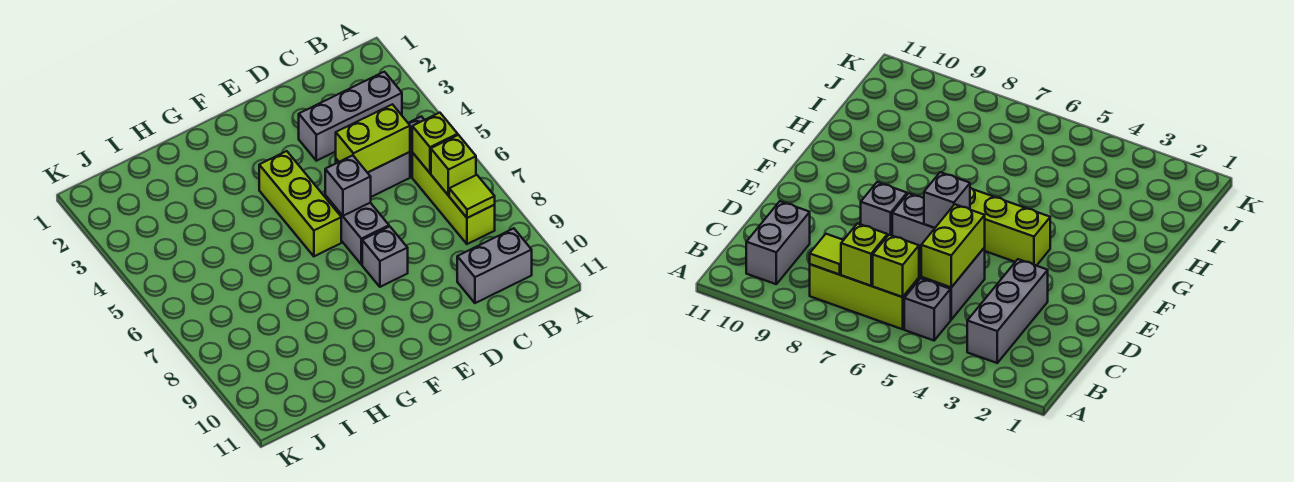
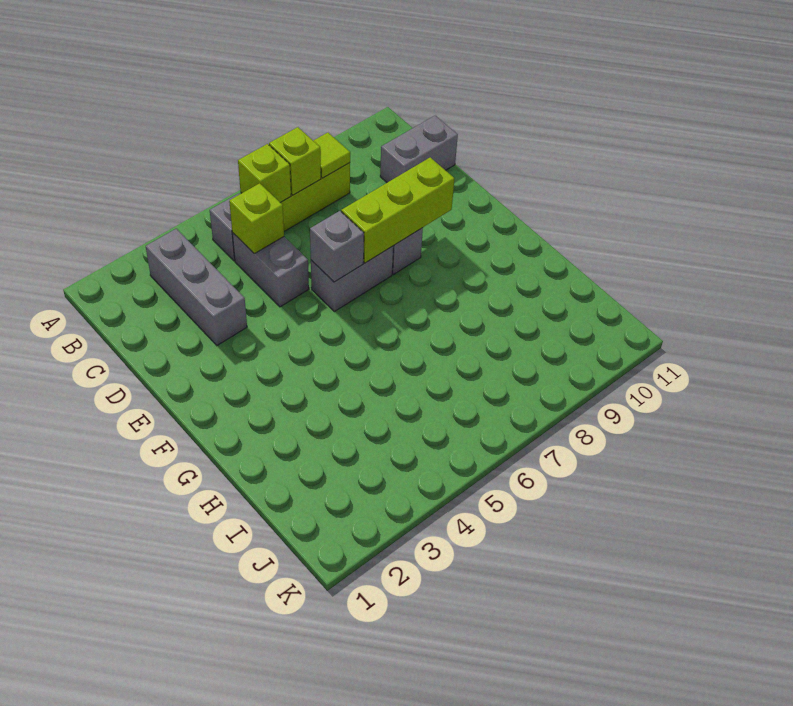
grey brick B10:C10 level 1 -> grey brick C10:C11 level 1
lime brick C5:D5 level 2 -> lime brick C5 level 2
lime brick F4:F6 level 1 -> lime brick E7:E9 level 2

